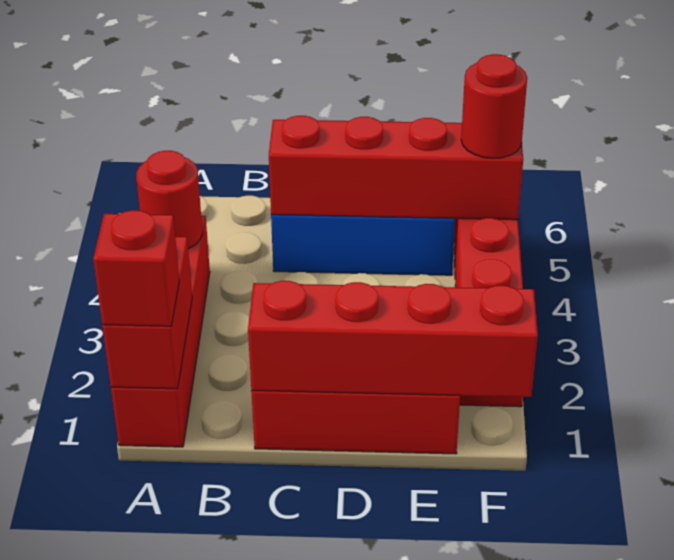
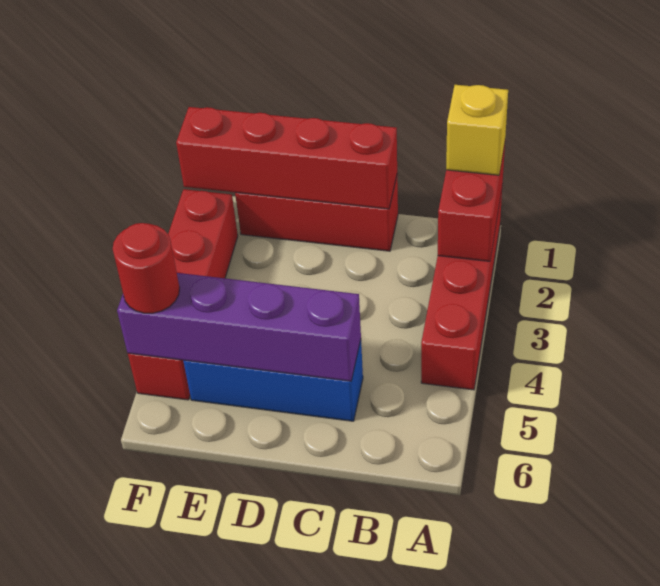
red brick A1 level 3 -> yellow brick A1 level 3
red round brick A4 level 2 -> none
red brick C5:F5 level 2 -> purple brick C5:F5 level 2

